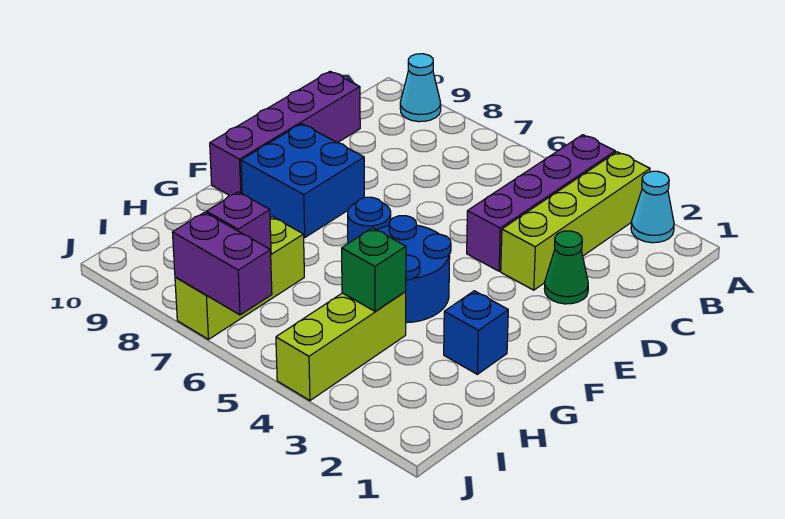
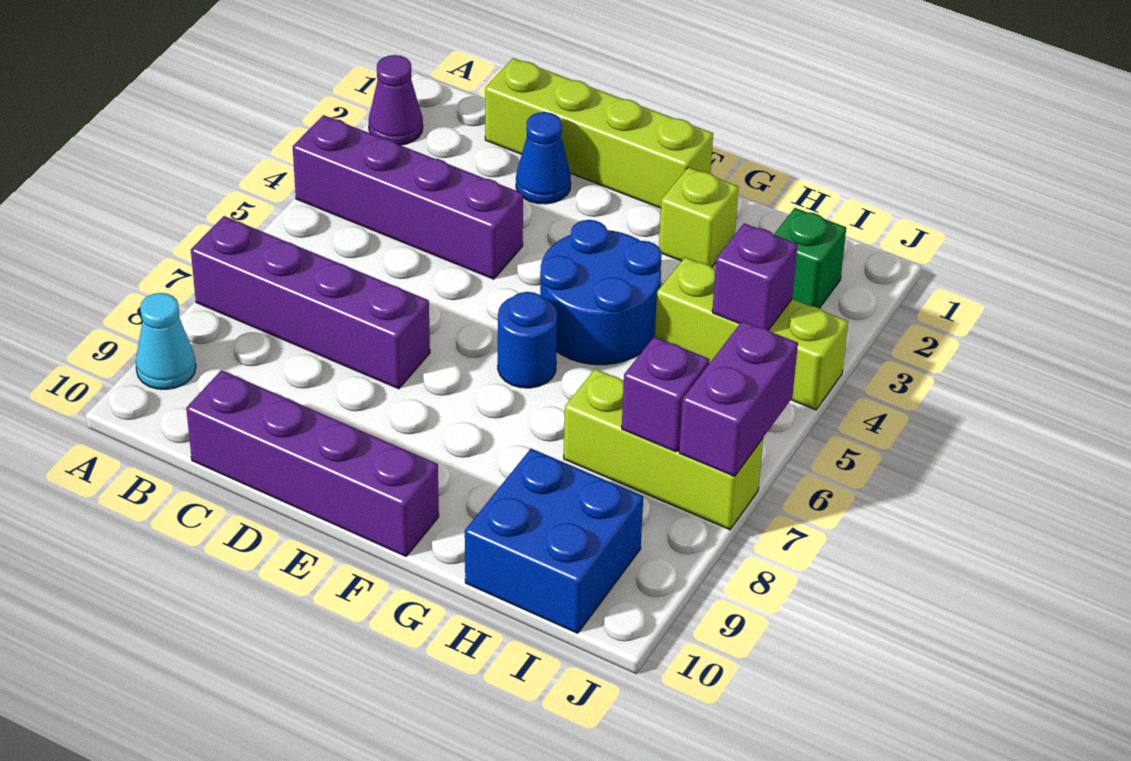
cyan cone A2 level 1 -> purple cone A2 level 1
lime brick A3:D3 level 1 -> lime brick C1:F1 level 1
none -> purple brick A7:D7 level 1
green cone D2 level 1 -> blue cone D2 level 1
blue brick E8:F9 level 1 -> blue brick H9:I10 level 1
blue brick G2 level 1 -> lime brick G2 level 1
green brick H4 level 2 -> green brick I2 level 1
none -> purple brick I4 level 2

